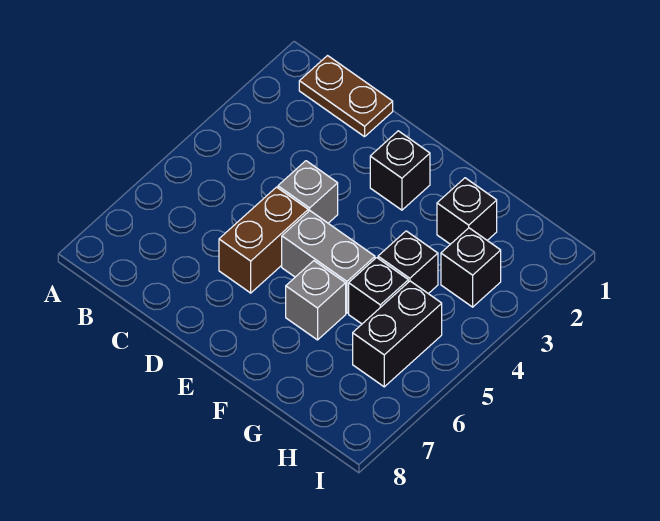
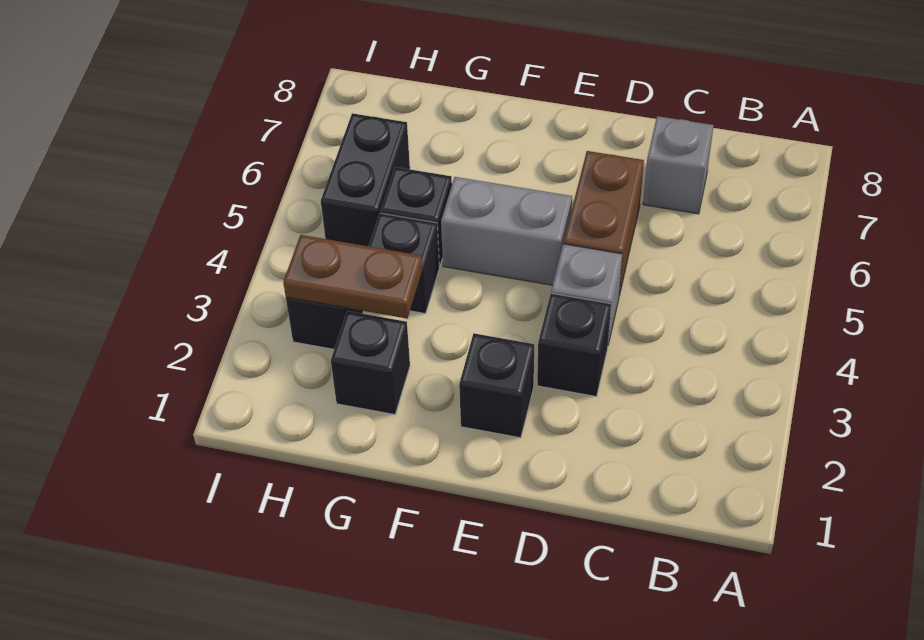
brown plate B1:C1 level 1 -> brown plate G3:H3 level 2
none -> black brick D3 level 1
grey brick F6 level 1 -> grey brick C7 level 1

